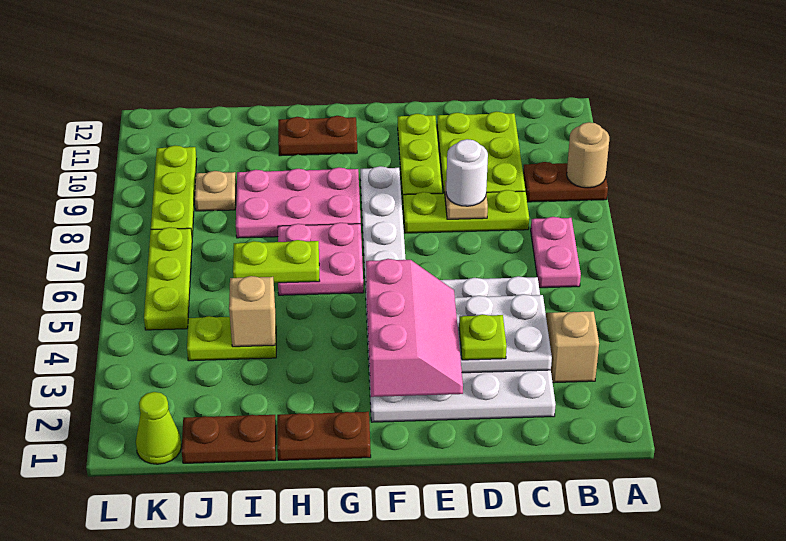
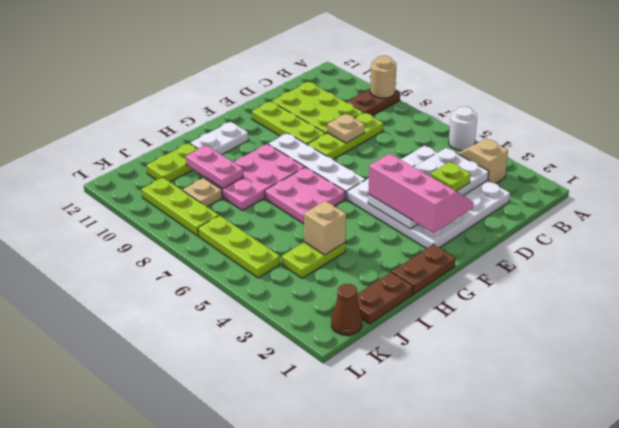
pink plate B6:B7 level 1 -> pink plate I9:I10 level 2
white round brick D8 level 3 -> white round brick A5 level 1
brown plate G11:H11 level 1 -> white plate G11:H11 level 1
lime plate H6:I6 level 2 -> lime plate I11:J11 level 1
lime cone K1 level 1 -> brown cone K1 level 1

